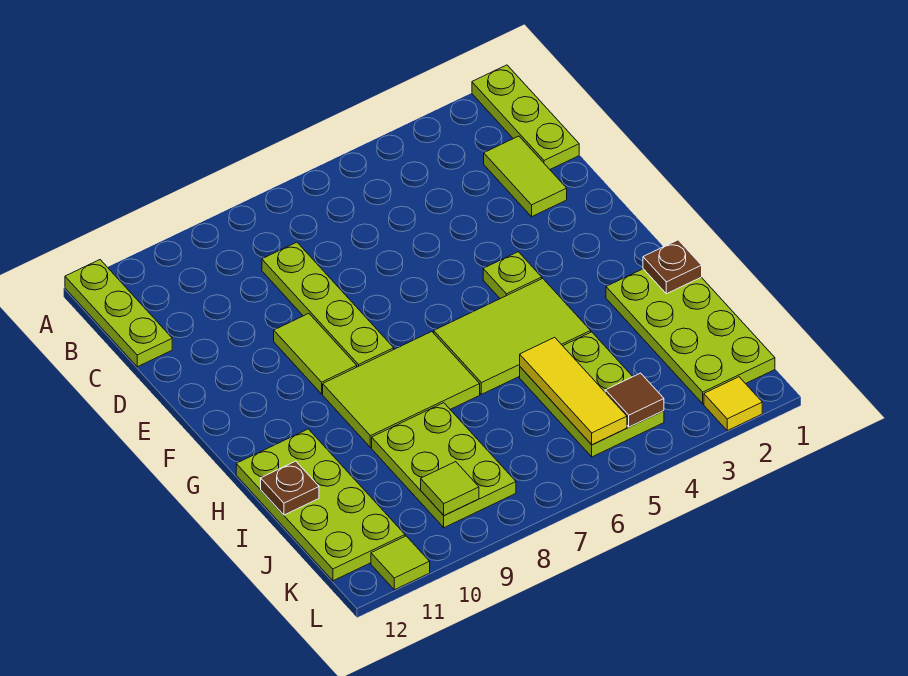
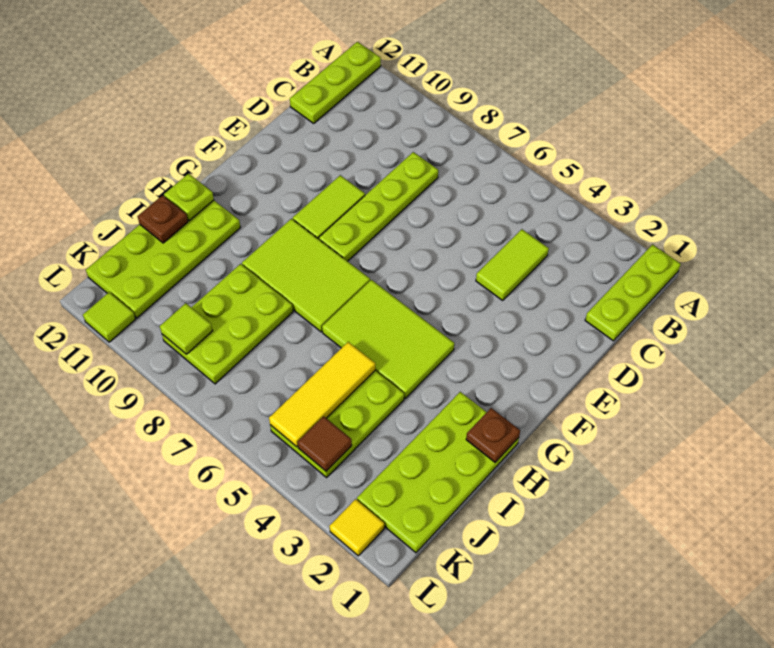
lime tile C2:D2 level 1 -> lime tile C4:D4 level 1
lime plate F4 level 1 -> lime plate H12 level 2

